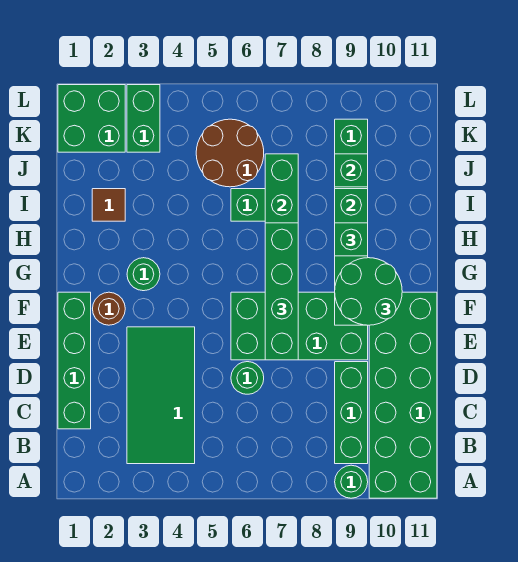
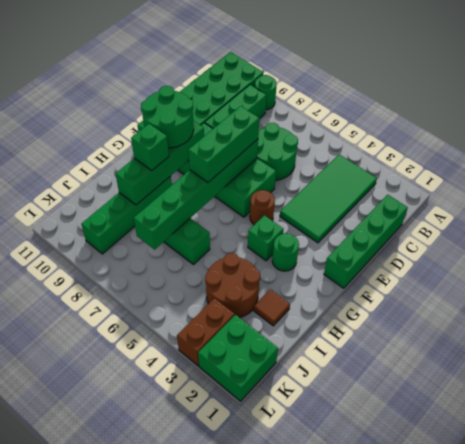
green round brick D6 level 1 -> green round brick C6:D7 level 1
green brick E7:H7 level 3 -> green brick E7:G7 level 3
brown round brick F2 level 1 -> brown round brick F5 level 1
brown round brick J5:K6 level 1 -> brown round brick I3:J4 level 1
green brick J9 level 2 -> green brick G4 level 1
green brick K3:L3 level 1 -> brown brick K3:L3 level 1

